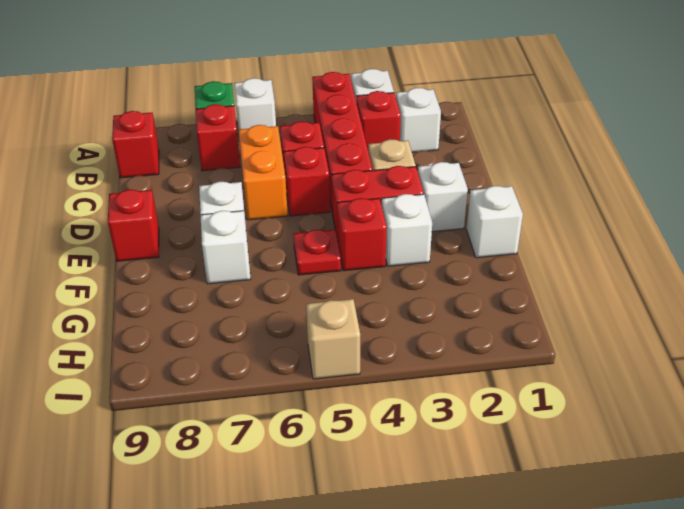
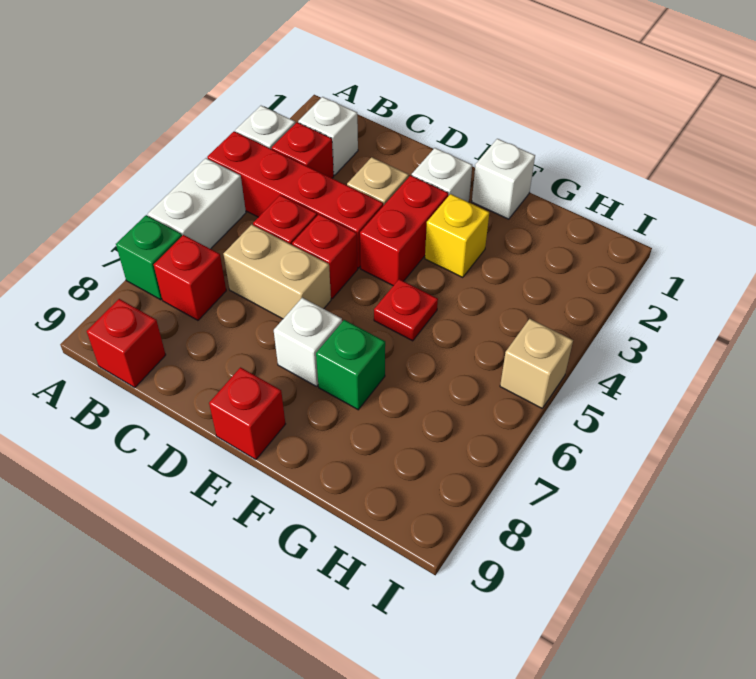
white brick A6 level 1 -> white brick A5:A6 level 1
orange brick C6:D6 level 1 -> tan brick C6:D6 level 1
white brick F3 level 1 -> yellow brick F3 level 1
red brick F4 level 1 -> none
white brick F7 level 1 -> green brick F7 level 1

